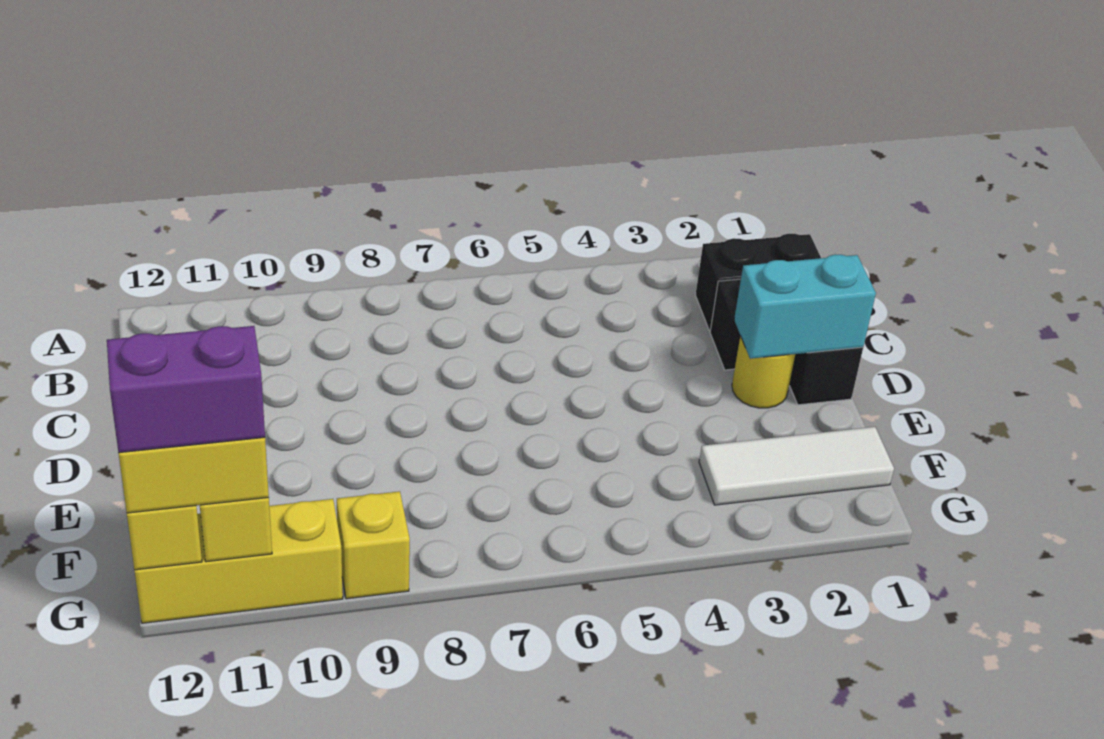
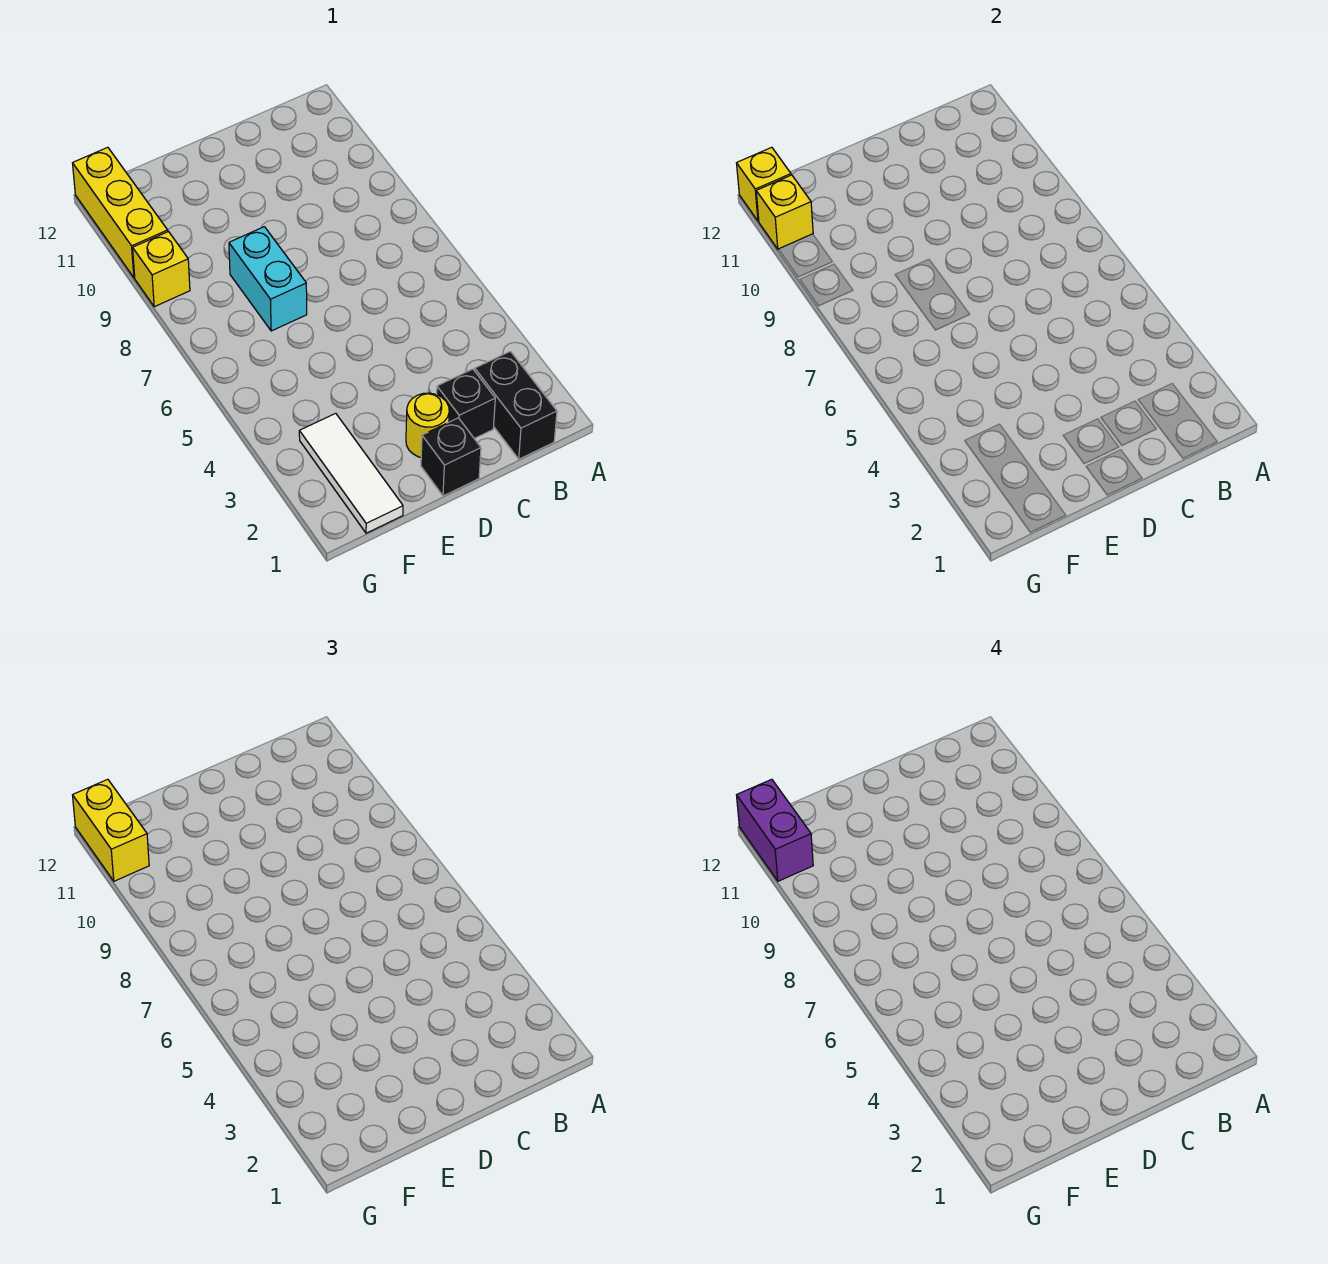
cyan brick D1:D2 level 2 -> cyan brick E7:E8 level 1

